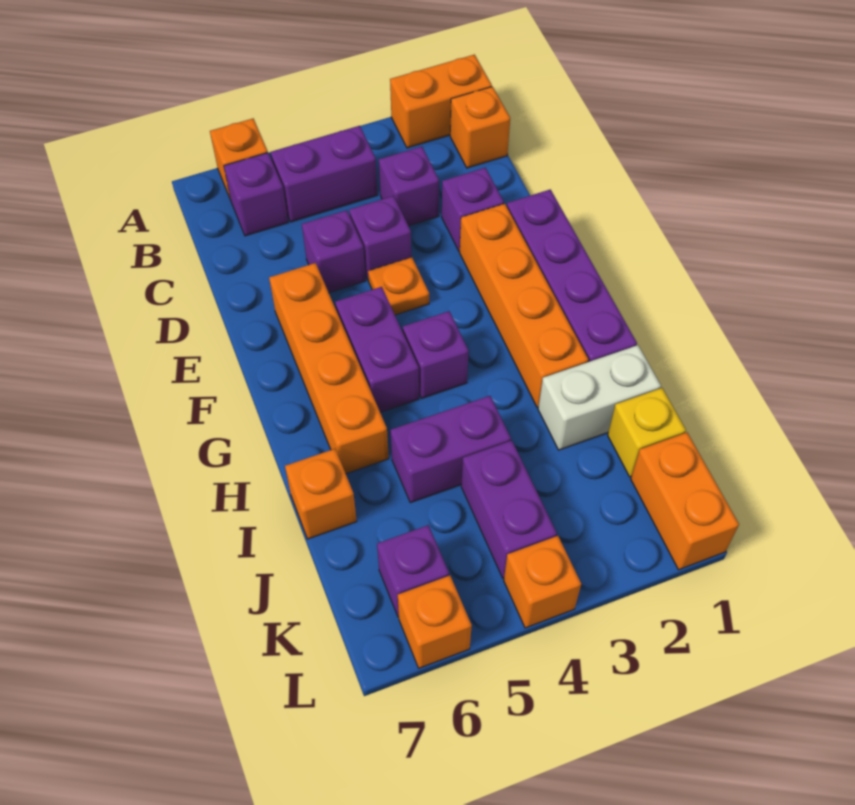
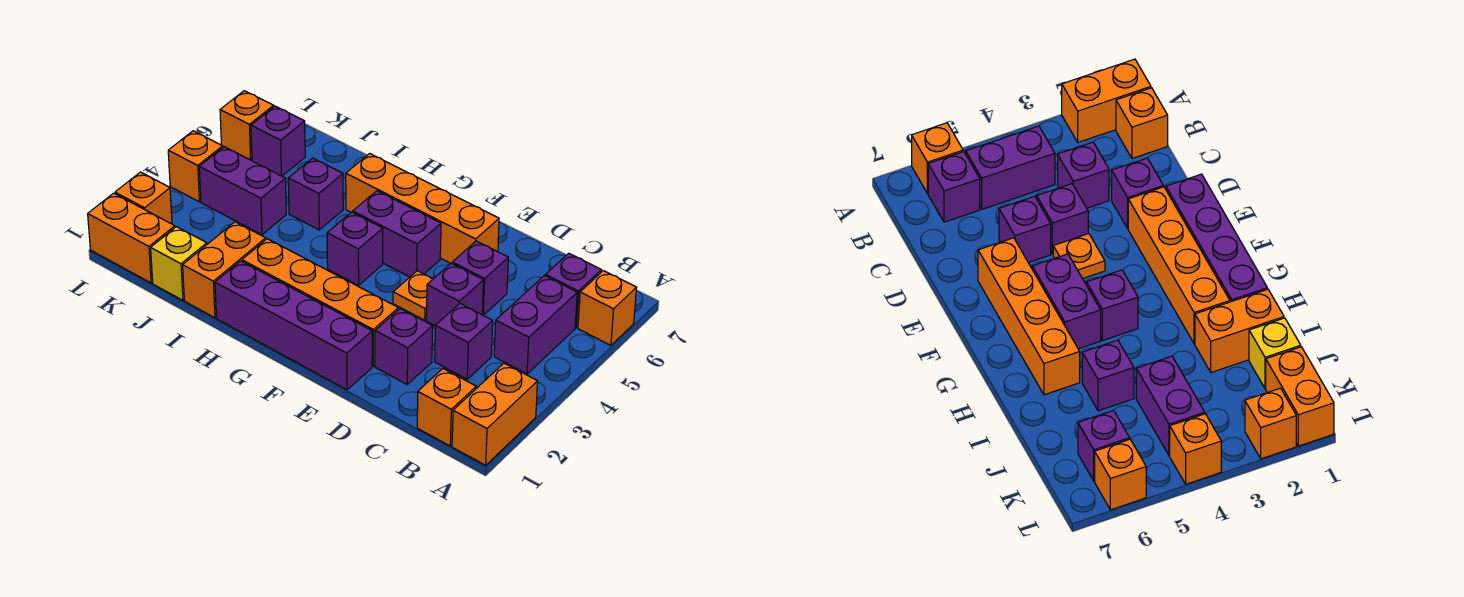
white brick I1:I2 level 1 -> orange brick I1:I2 level 1
purple brick I4:I5 level 1 -> purple brick I5 level 1
orange brick I7 level 1 -> orange brick L2 level 1

